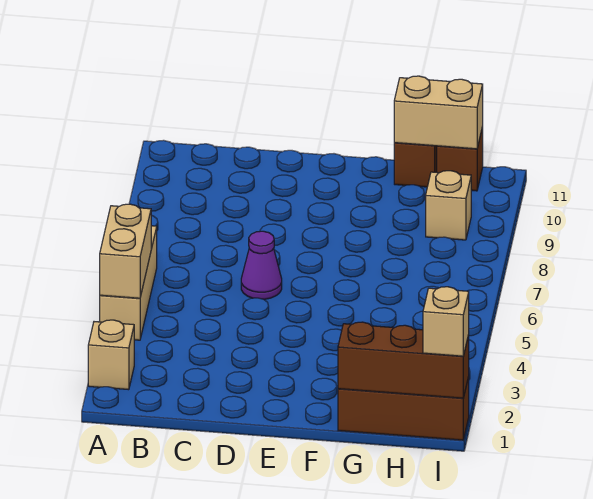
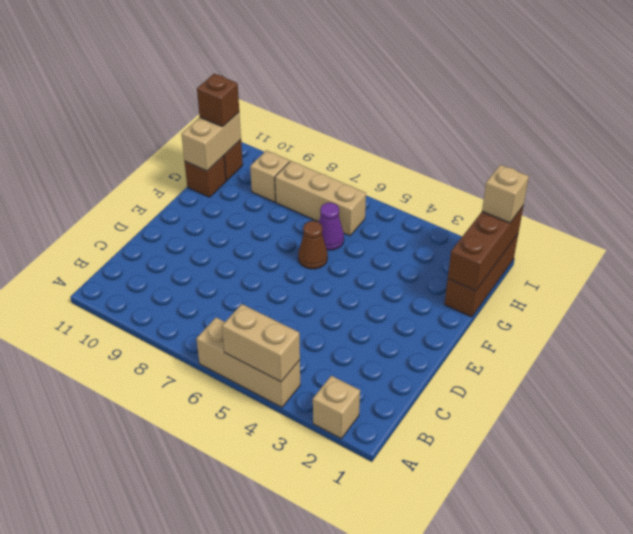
purple cone D6 level 1 -> purple cone G6 level 1
none -> brown cone F6 level 1
none -> tan brick H6:H8 level 1
none -> brown brick H11 level 3

